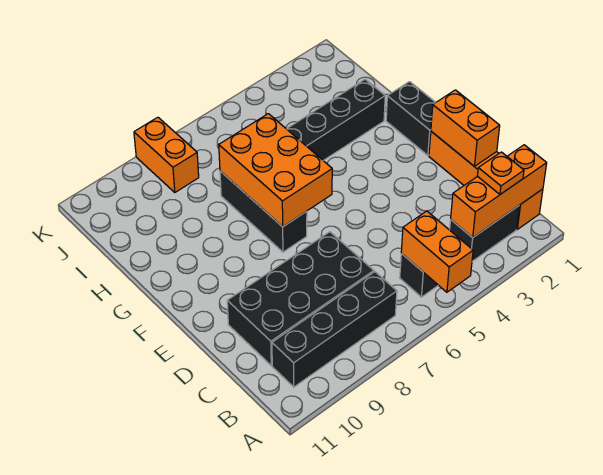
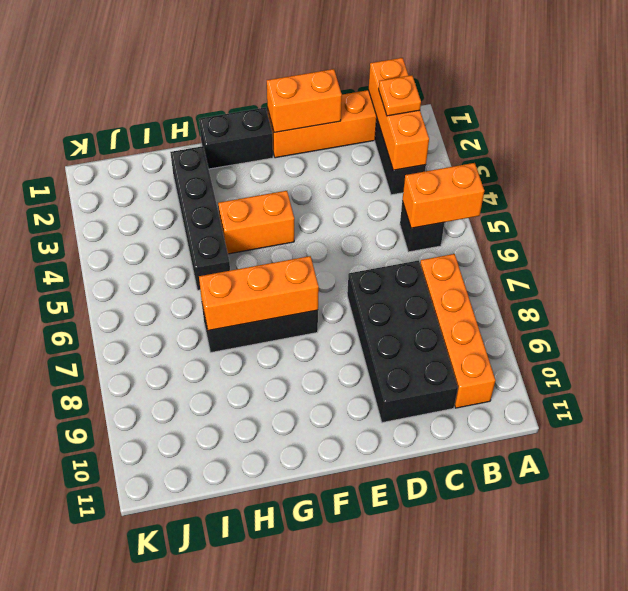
black brick B7:B10 level 1 -> orange brick B7:B10 level 1
orange brick F6:H7 level 2 -> orange brick F7:H7 level 2
orange brick J8:K8 level 1 -> orange brick F4:G4 level 1

